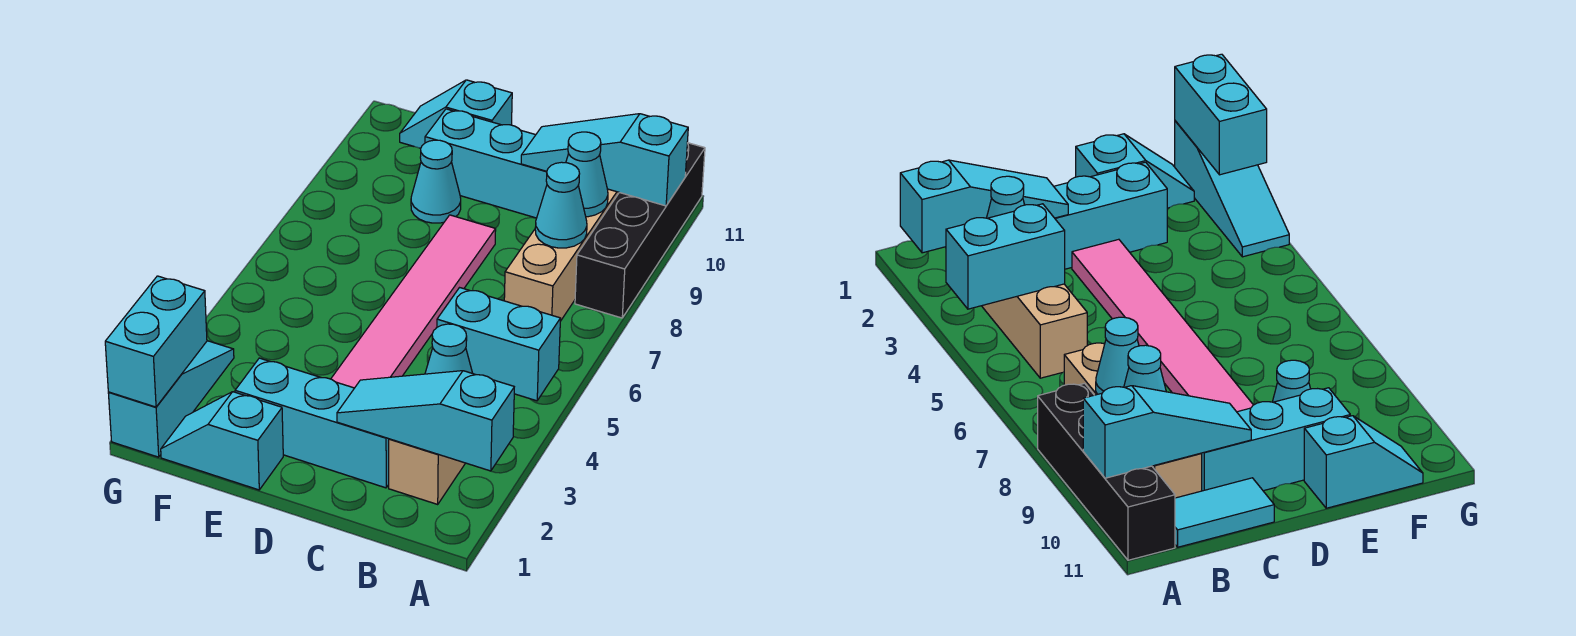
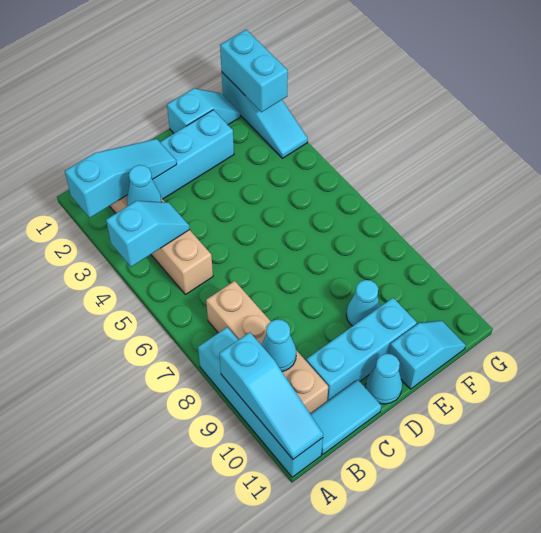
cyan brick A4:B4 level 2 -> cyan slope A4:B4 level 2 top A
black brick A8:A11 level 1 -> cyan brick A8:A11 level 1
cyan slope A10:C10 level 2 top A -> cyan slope A9:A11 level 2 top 9
cyan cone B8 level 2 -> cyan cone D11 level 1
pink tile D3:D8 level 1 -> none

